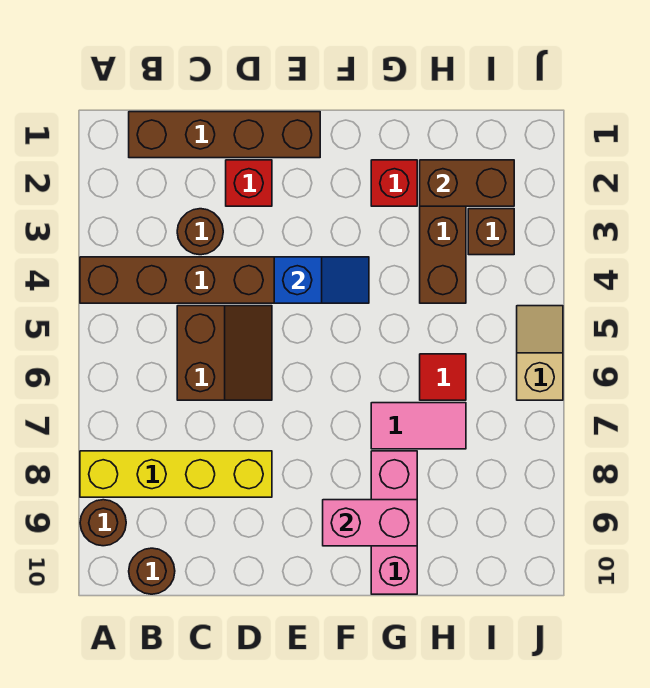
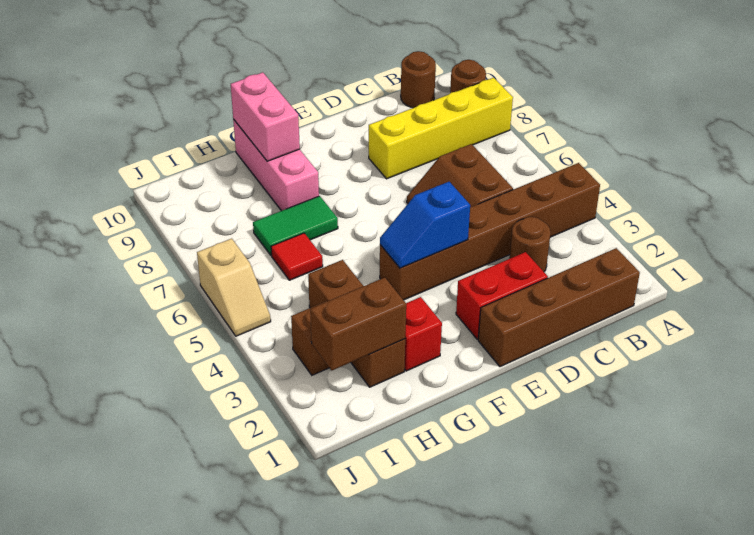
red brick D2 level 1 -> red brick D2:E2 level 1
pink brick F9:G9 level 2 -> pink brick G9:G10 level 2
pink tile G7:H7 level 1 -> green tile G7:H7 level 1

